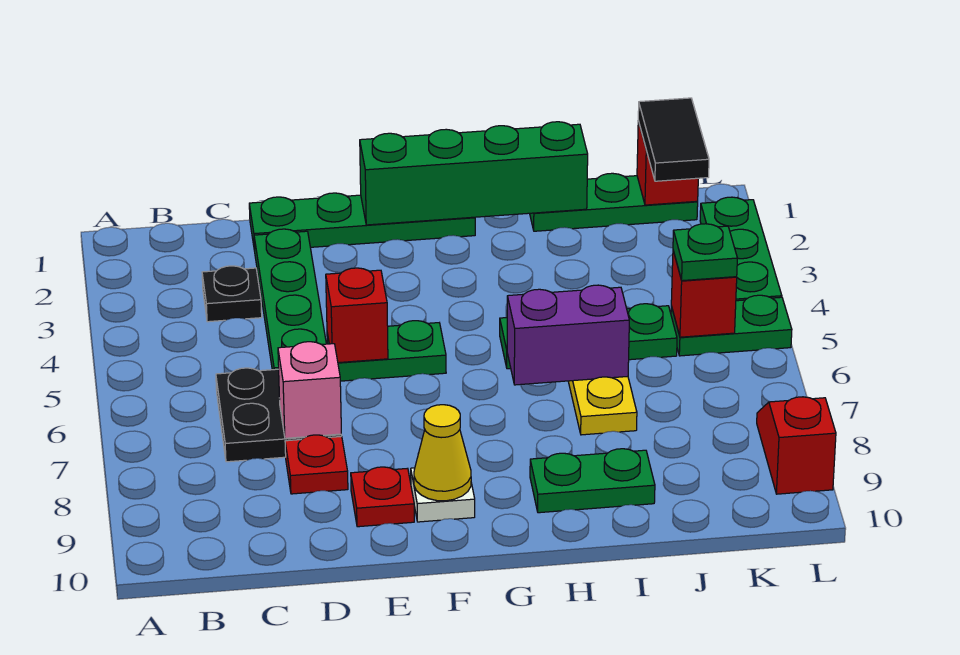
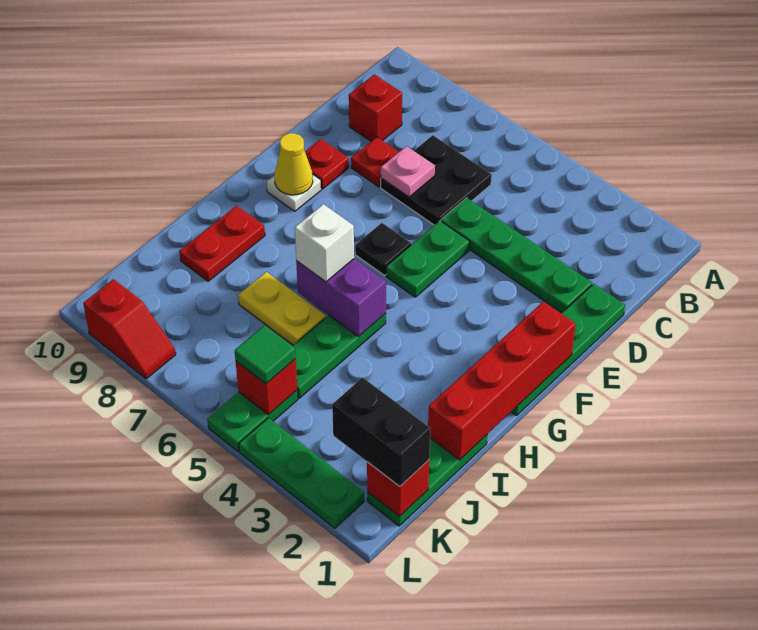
black plate C3 level 1 -> black plate F6 level 1
pink brick D7 level 2 -> pink plate D7 level 2
red brick E5 level 2 -> red brick C9 level 1
green brick F1:I1 level 2 -> red brick F1:I1 level 2
purple brick H6:I6 level 2 -> purple brick H5:H6 level 2
none -> white brick H6 level 3
green plate H9:I9 level 1 -> red plate H9:I9 level 1
black tile K1:K2 level 3 -> black brick K1:K2 level 3
green plate K5 level 3 -> green tile K5 level 3

